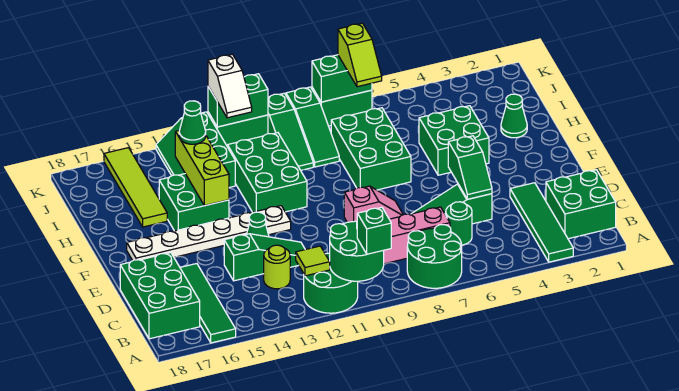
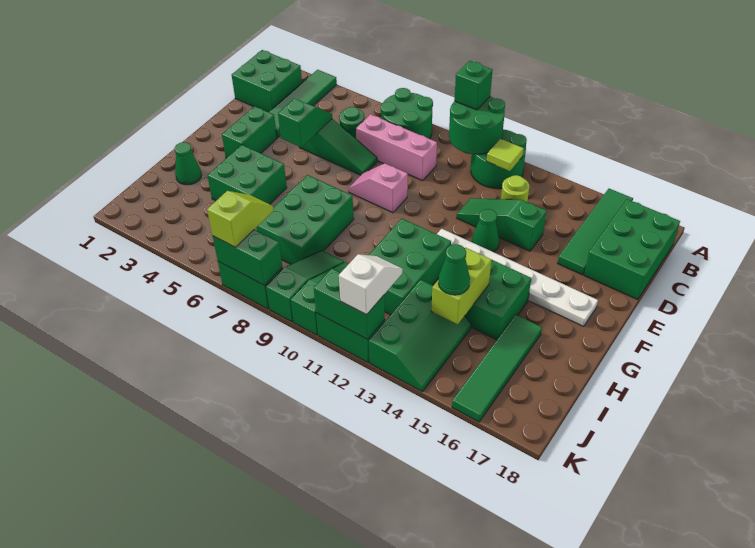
none -> green brick E3:F3 level 1
lime brick G14:I14 level 2 -> lime brick H14:I14 level 2
lime tile H16:K16 level 1 -> green tile H16:K16 level 1

